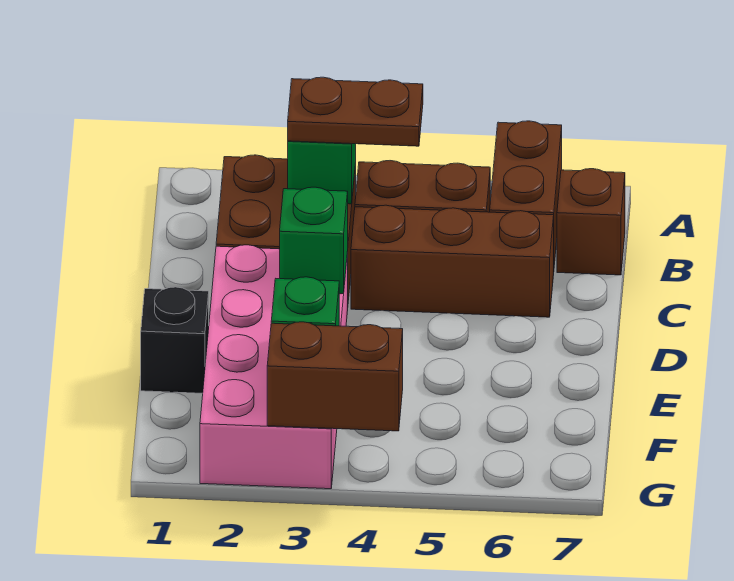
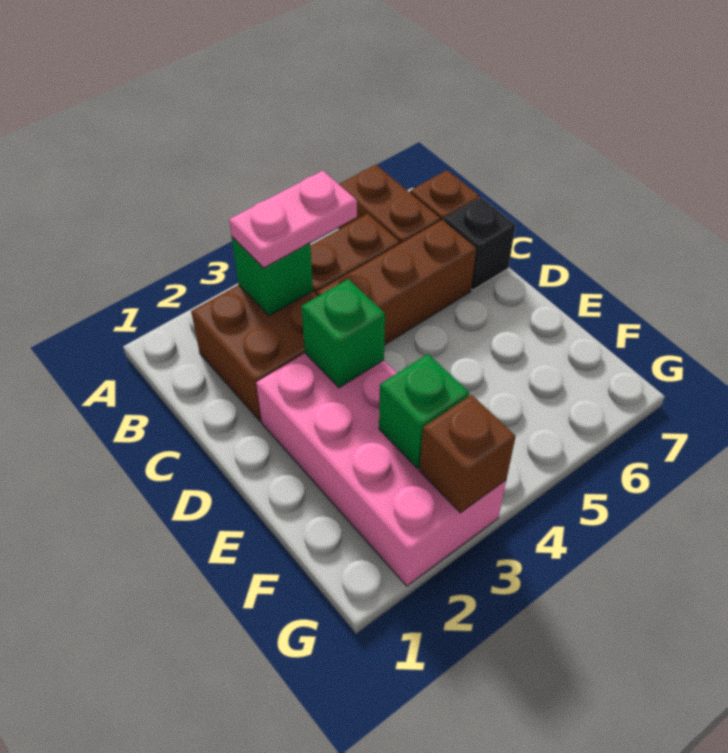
brown plate B3:B4 level 3 -> pink plate B3:B4 level 3
black brick E1 level 1 -> black brick C7 level 1
brown brick G3:G4 level 2 -> brown brick G3 level 2

